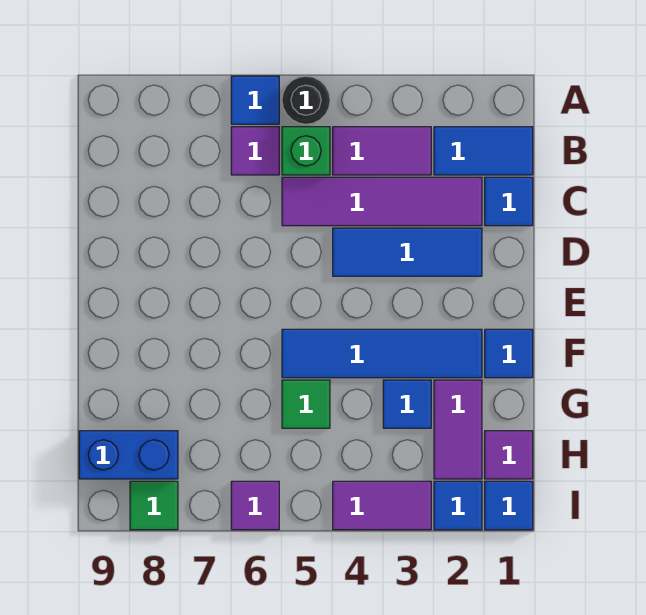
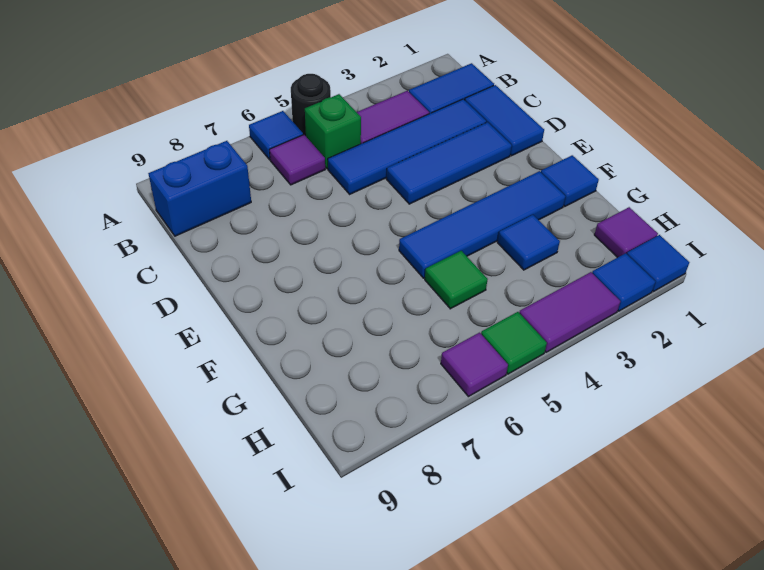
blue tile C1 level 1 -> blue tile C1:D1 level 1
purple tile C2:C5 level 1 -> blue tile C2:C5 level 1
purple tile G2:H2 level 1 -> none
blue brick H8:H9 level 1 -> blue brick B8:B9 level 1
green tile I8 level 1 -> green tile I5 level 1

